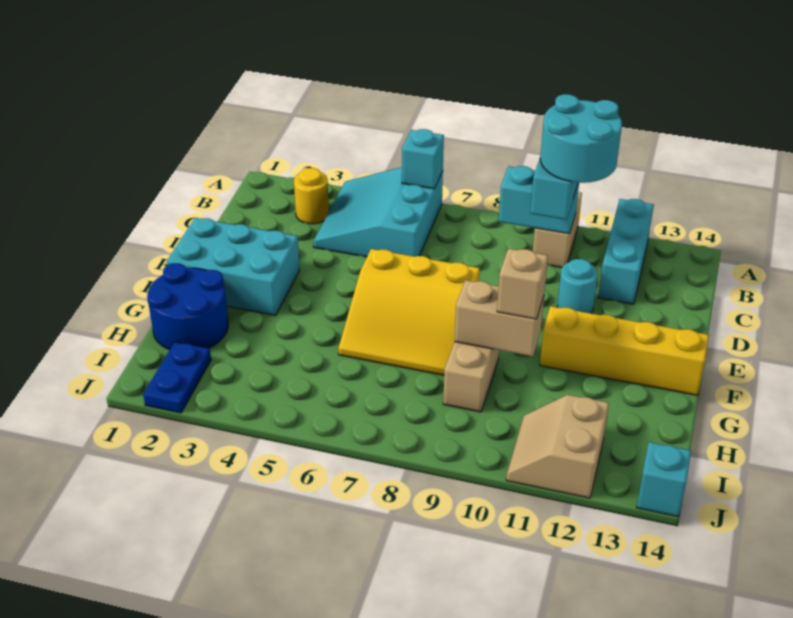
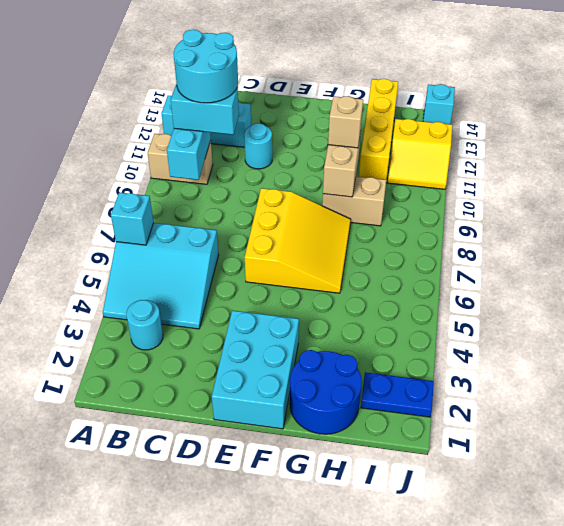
yellow round brick B3 level 1 -> cyan round brick B3 level 1
yellow brick F11:F14 level 1 -> yellow brick H11:H14 level 1
tan slope I11:J12 level 1 top 12 -> yellow slope I11:J12 level 1 top 12

